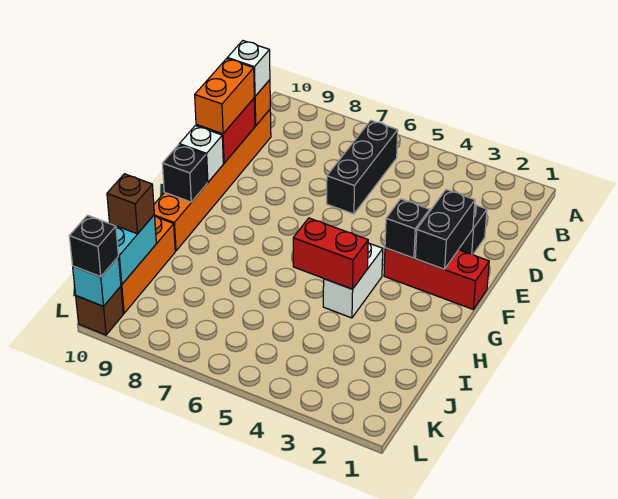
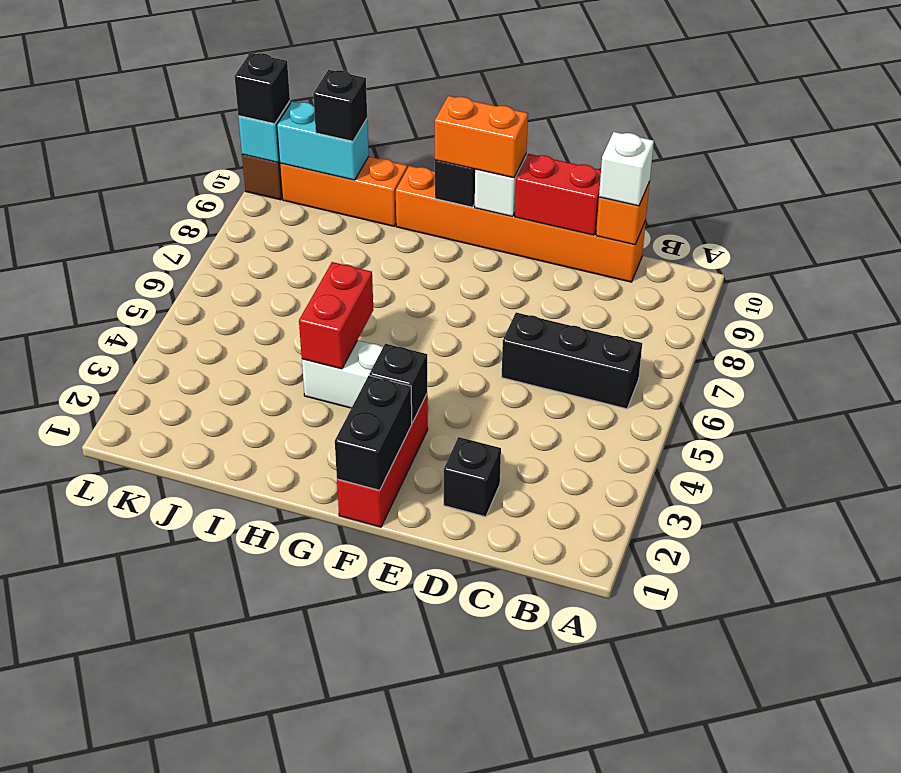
orange brick D10:E10 level 3 -> orange brick F10:G10 level 3
black brick E2:F2 level 2 -> black brick F1:F2 level 2
brown brick J10 level 3 -> black brick J10 level 3

